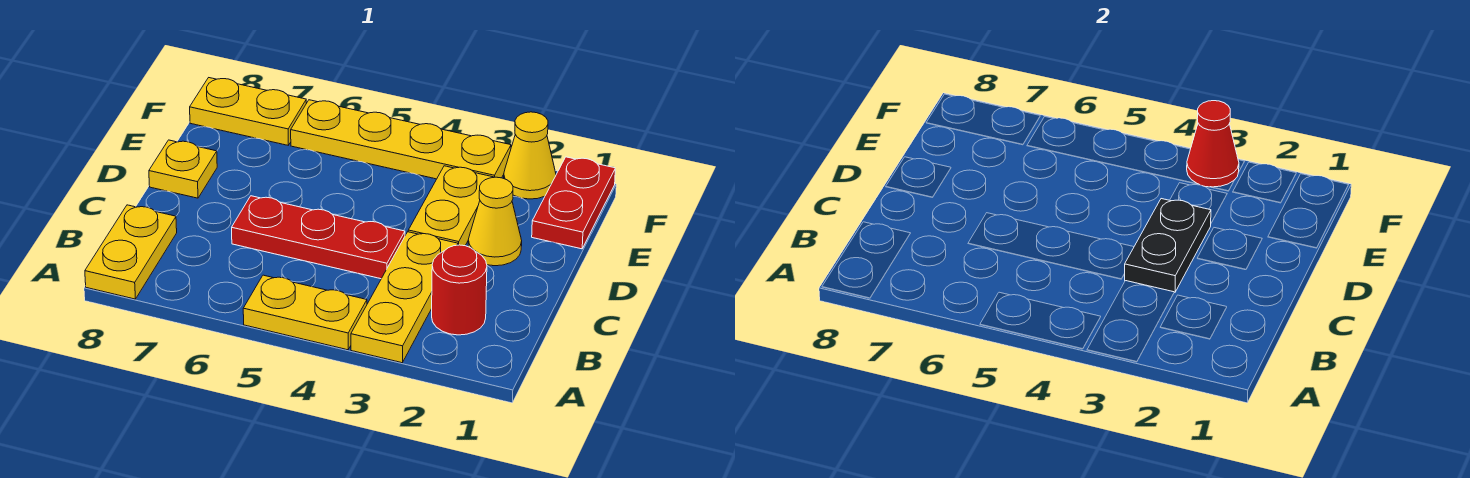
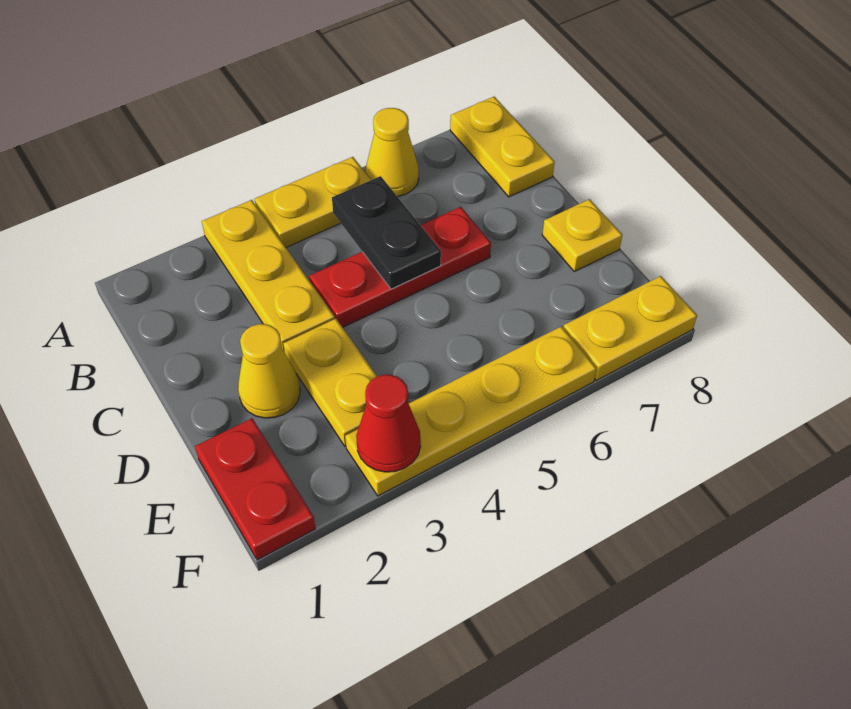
red round brick B2 level 1 -> none
black plate C3:D3 level 2 -> black plate B5:C5 level 2
yellow cone F2 level 1 -> yellow cone A6 level 1

